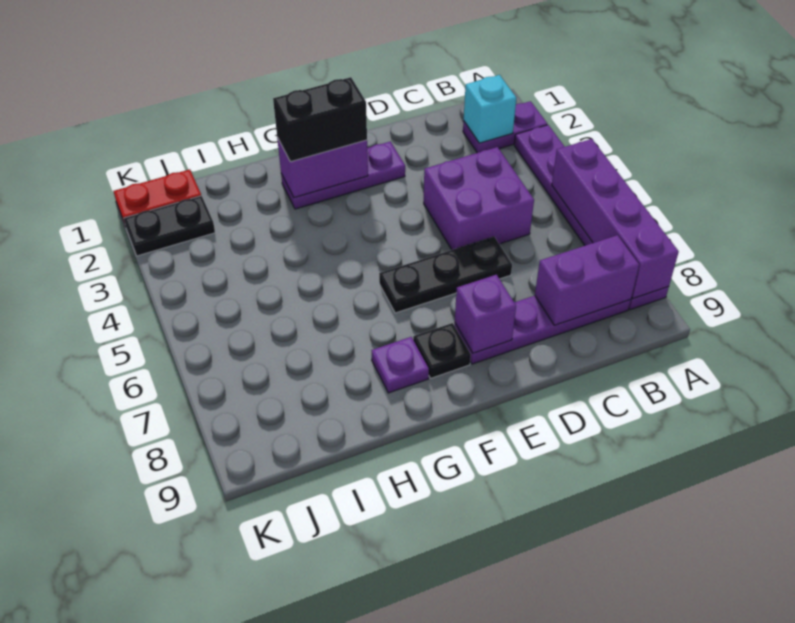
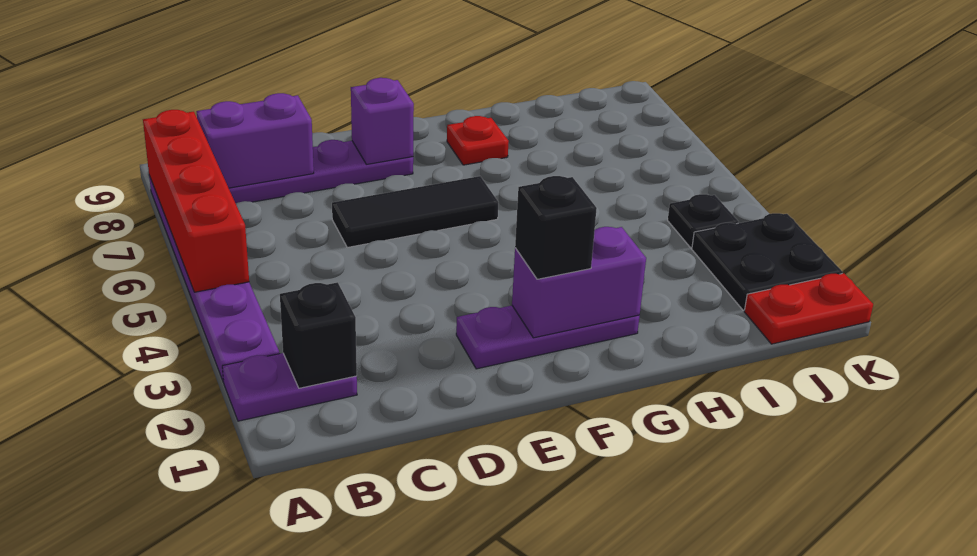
purple brick A5:A8 level 2 -> red brick A5:A8 level 2
cyan brick B2 level 2 -> black brick B2 level 2
purple brick C4:D5 level 1 -> none
black plate D6:F6 level 1 -> black tile D6:F6 level 1
black brick F2:G2 level 3 -> black brick F2 level 3
black plate F8 level 1 -> black plate J4 level 1
purple plate G8 level 1 -> red plate G8 level 1
black plate J2:K2 level 1 -> black plate J2:K3 level 1

